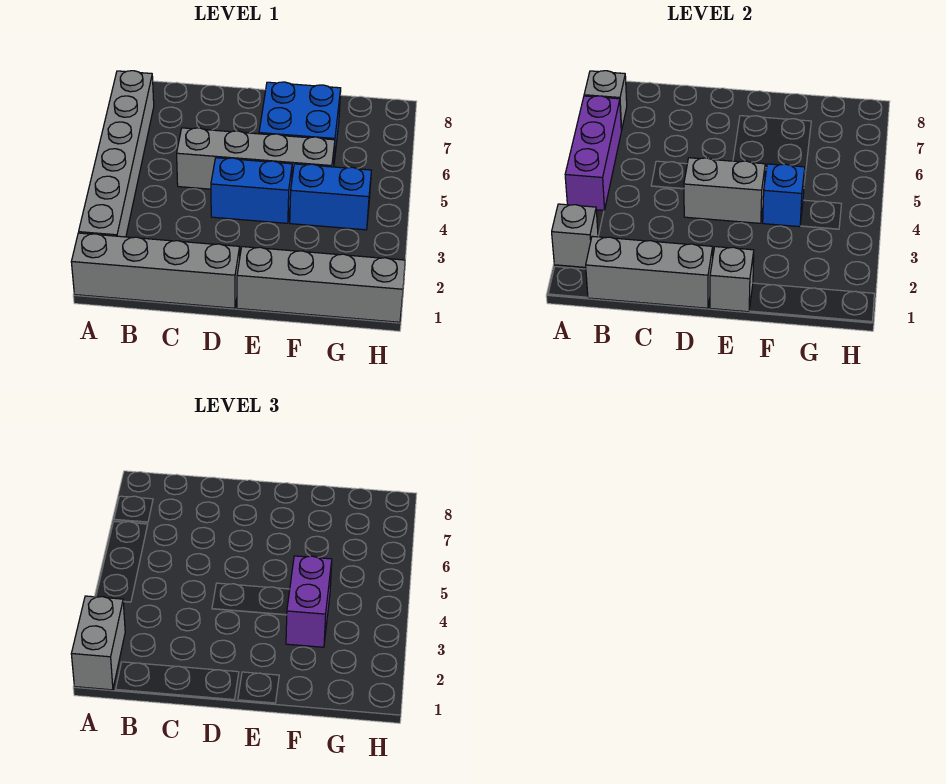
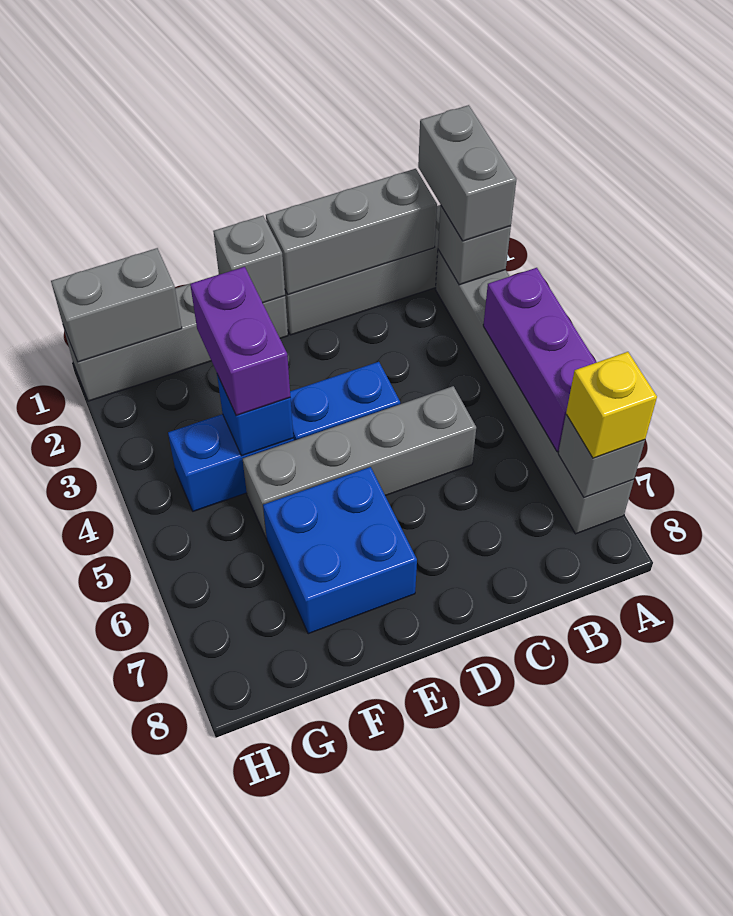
none -> yellow brick A7 level 3
grey brick D4:E4 level 2 -> grey brick G1:H1 level 2

